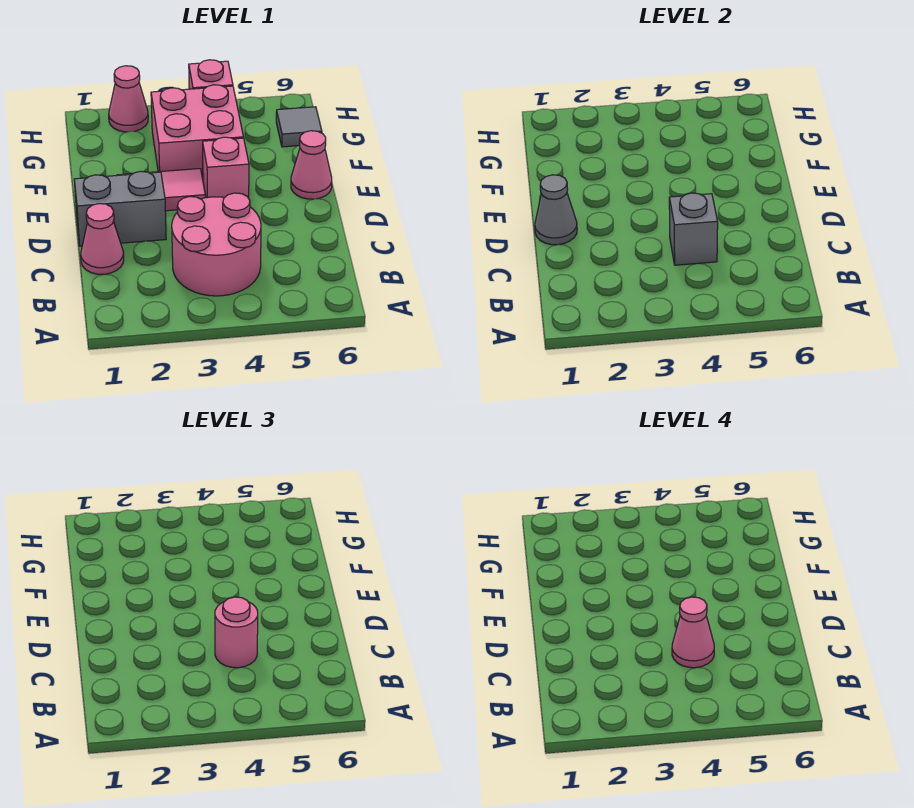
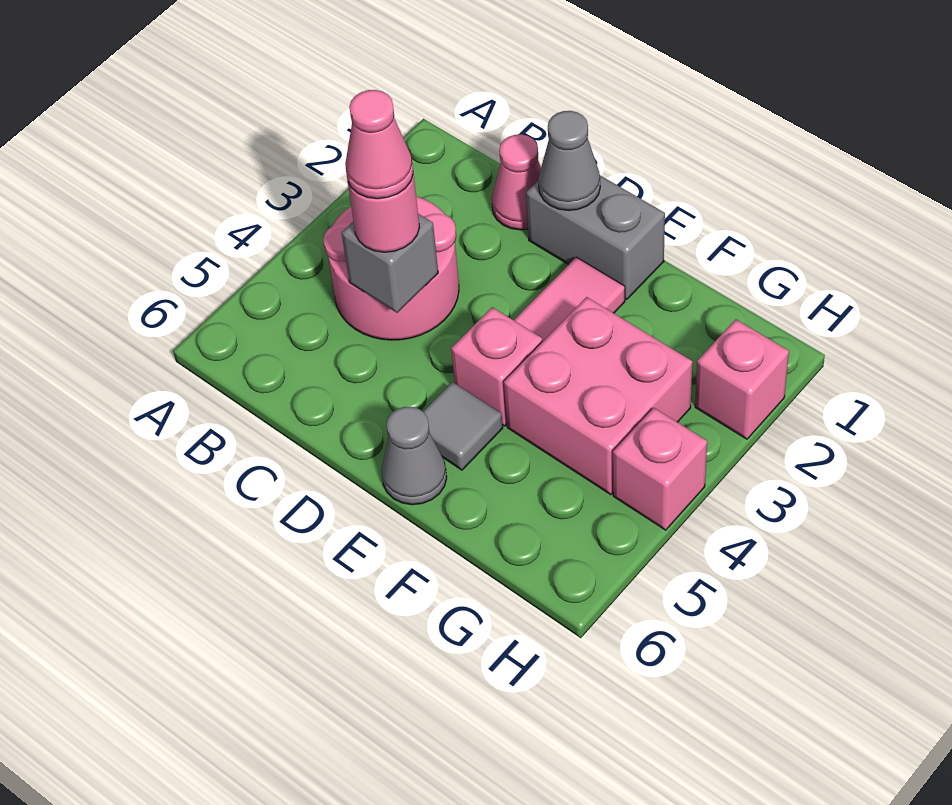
grey brick D1:D2 level 1 -> grey brick D1:E1 level 1
pink cone E6 level 1 -> grey cone E6 level 1
grey tile G6 level 1 -> grey tile E5 level 1
pink cone H2 level 1 -> pink brick H2 level 1

